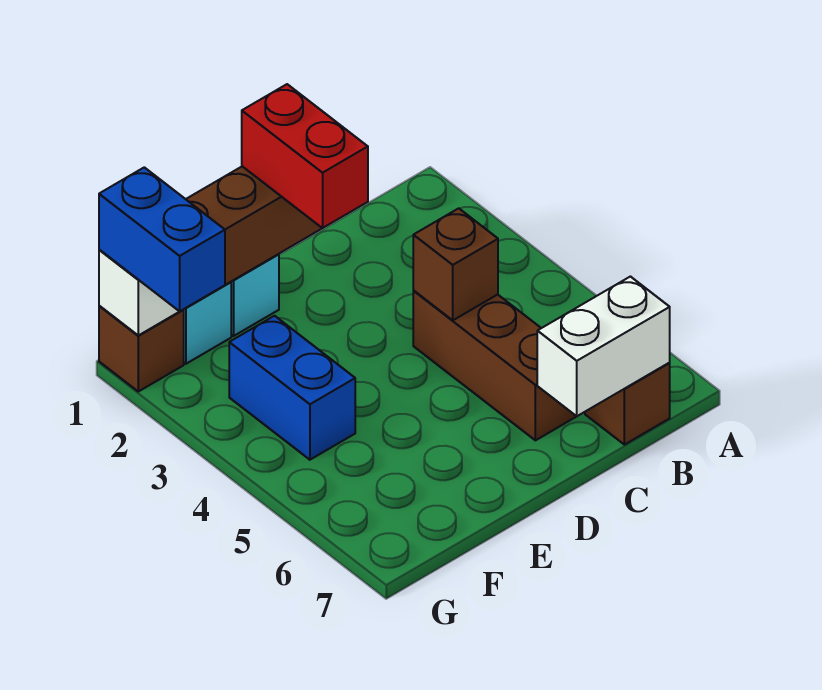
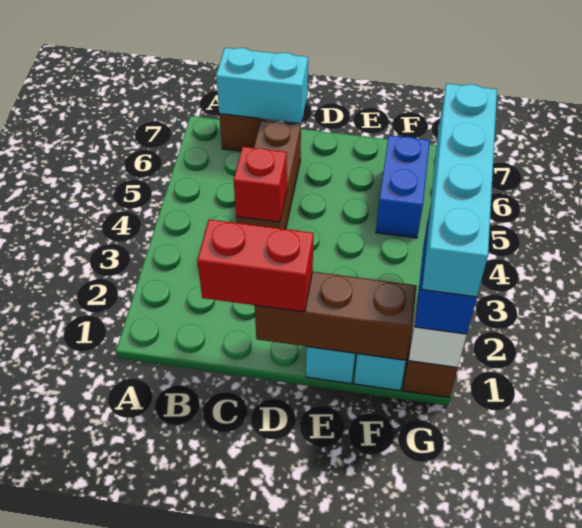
white brick B7:C7 level 2 -> cyan brick B7:C7 level 2
brown brick C4 level 2 -> red brick C4 level 2
red brick D1:D2 level 3 -> red brick C1:D1 level 3
blue brick F3:F4 level 1 -> blue brick F5:F6 level 1
none -> cyan brick G1:G4 level 4

